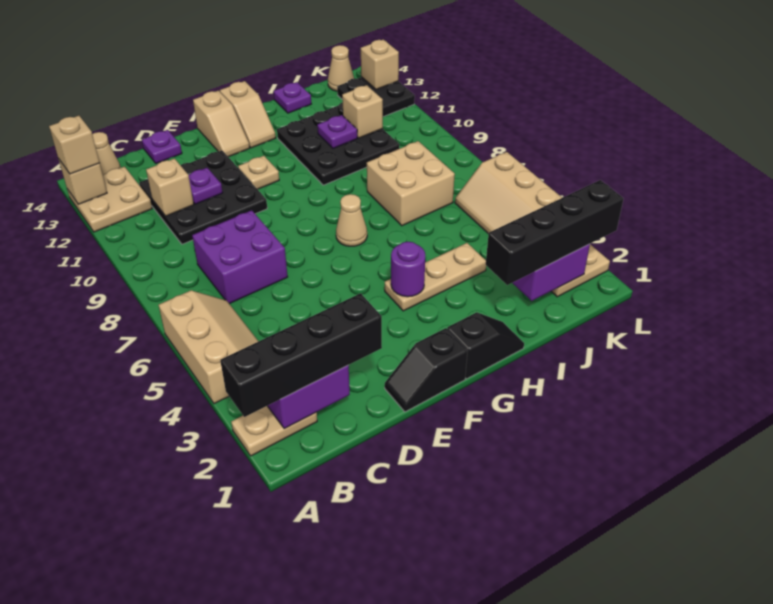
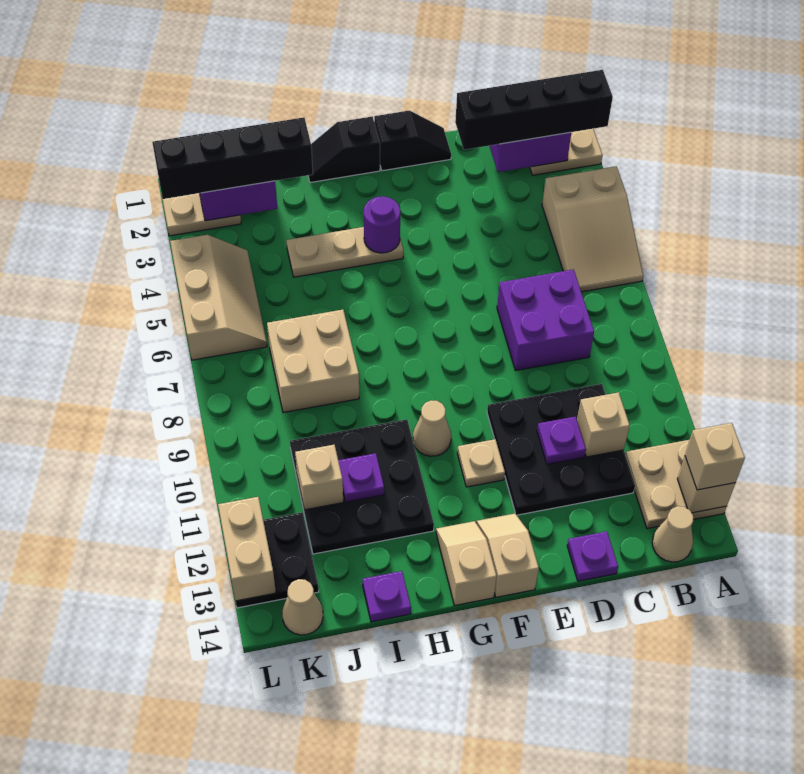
tan slope A4:B6 level 1 top A -> tan slope A4:B6 level 1 top 4
tan cone G7 level 1 -> tan cone G10 level 1
tan brick L13 level 2 -> tan brick L12:L13 level 2

